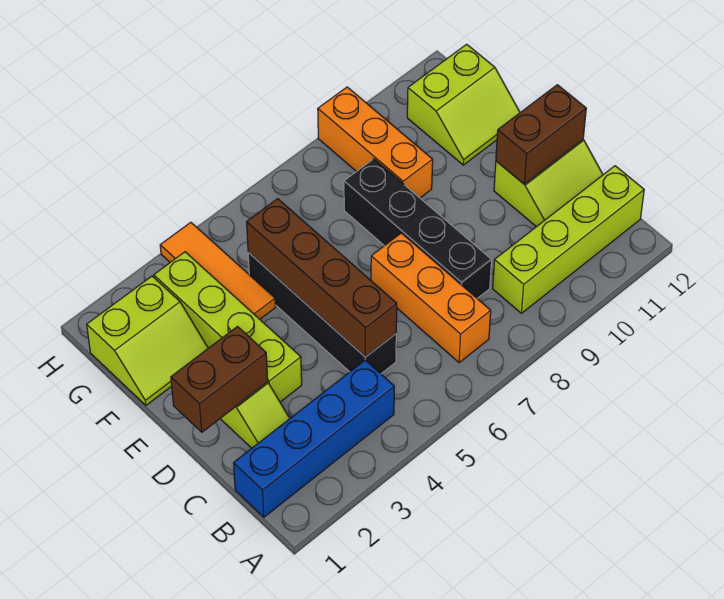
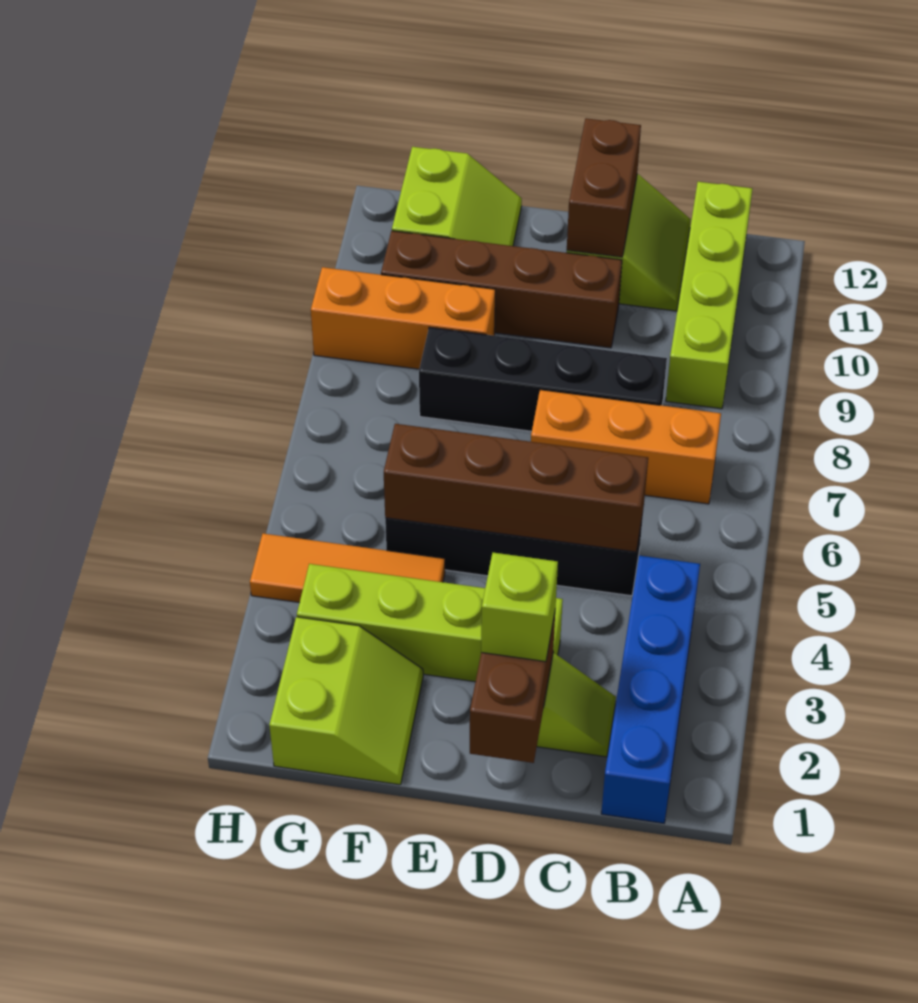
none -> lime brick D2 level 3
none -> brown brick D10:G10 level 1

